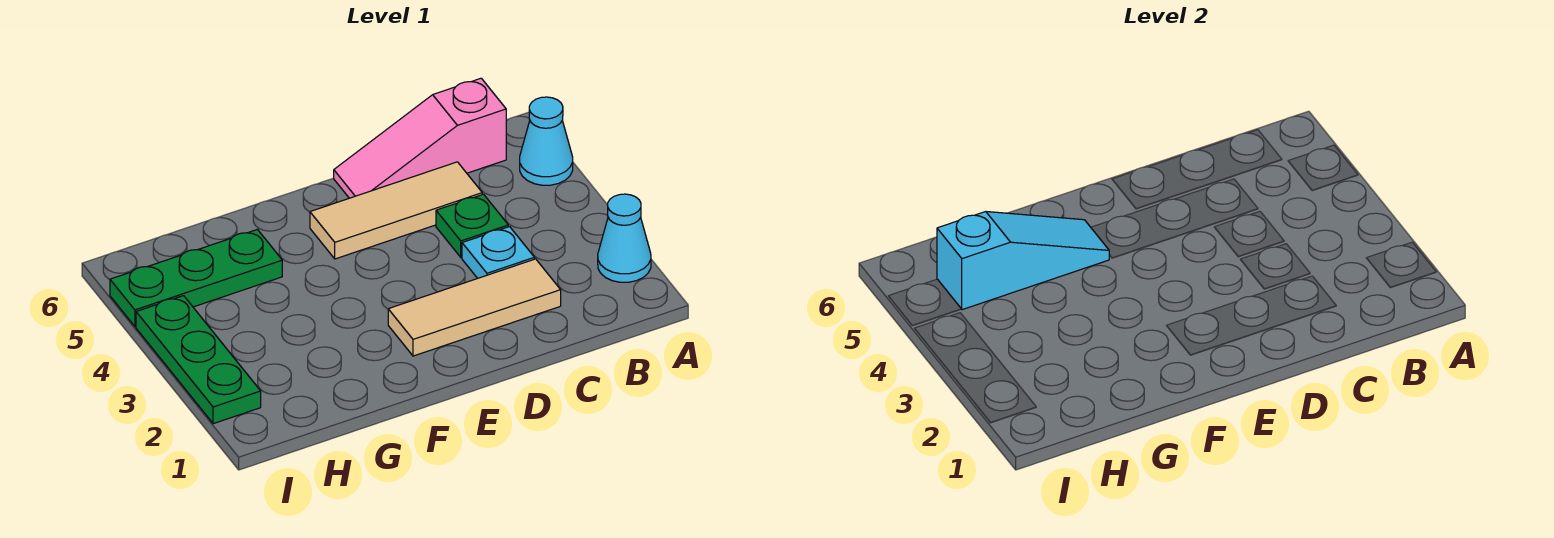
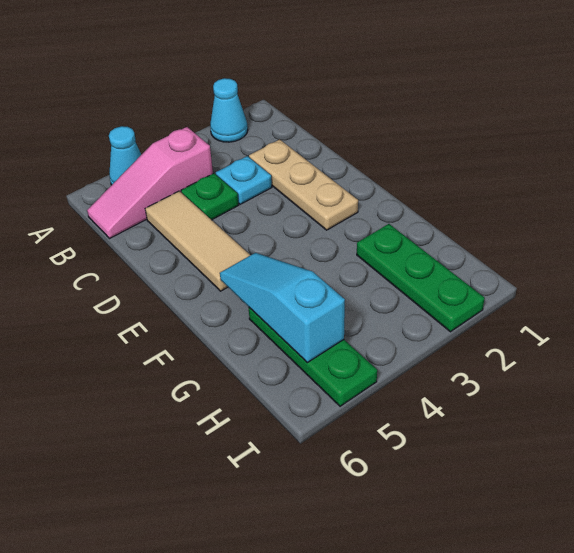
pink slope B6:D6 level 1 top B -> pink slope B4:B6 level 1 top 4
tan tile C2:E2 level 1 -> tan plate C2:E2 level 1
green plate I2:I4 level 1 -> green plate G2:I2 level 1

